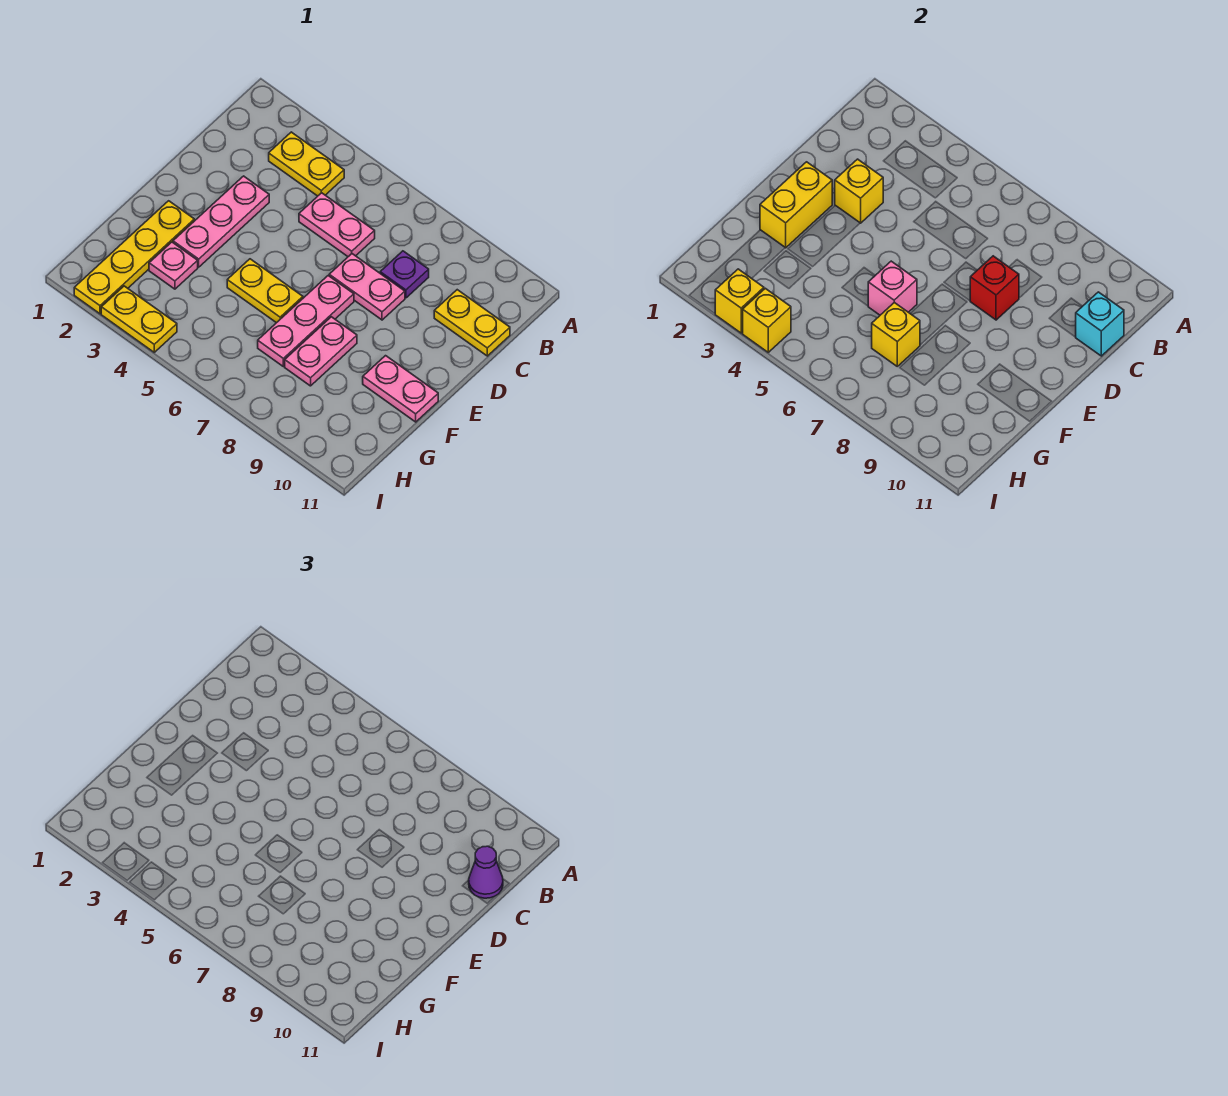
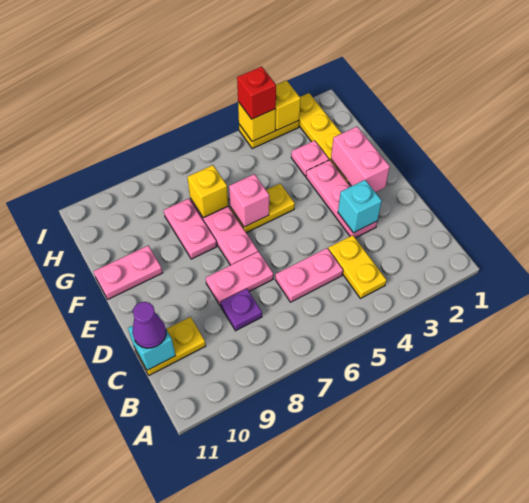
yellow plate B3:B4 level 1 -> yellow plate B4:C4 level 1
yellow brick D3 level 2 -> cyan brick D3 level 2
red brick D8 level 2 -> red brick I4 level 3
yellow brick E2:F2 level 2 -> pink brick E2:F2 level 2

